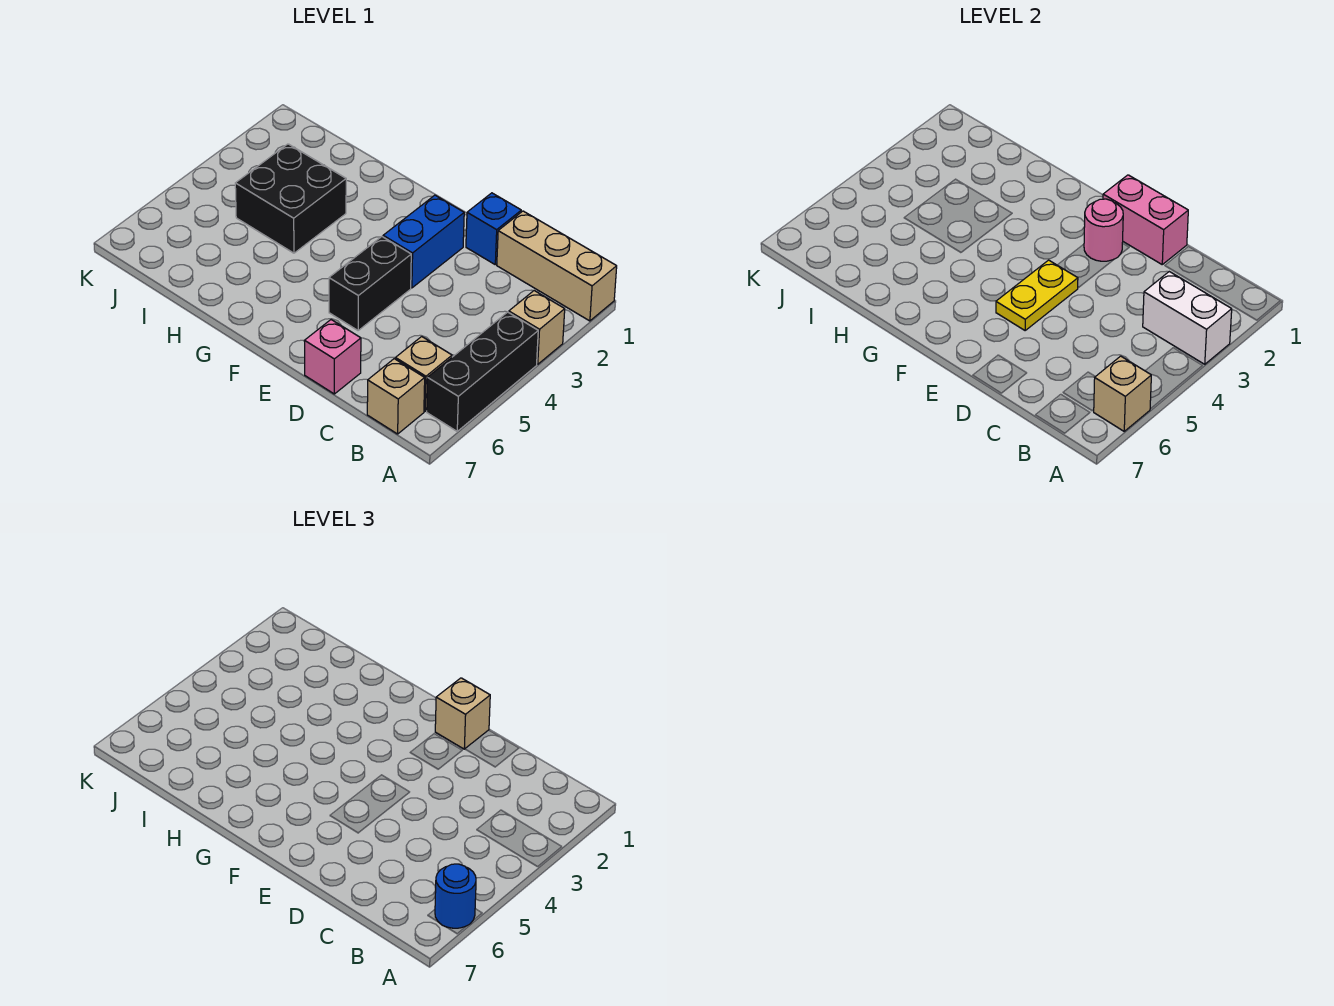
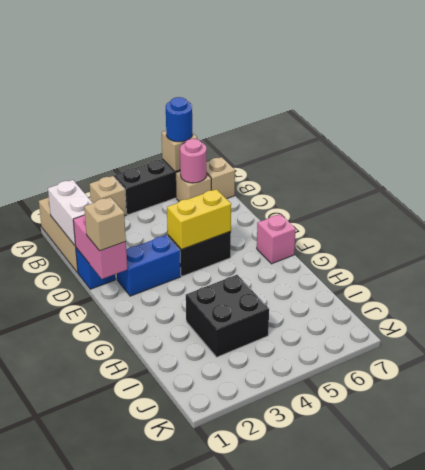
white brick A3:B3 level 2 -> white brick B1:C1 level 2
pink brick D7 level 1 -> pink brick F7 level 1
pink round brick E2 level 2 -> pink round brick B6 level 2
yellow plate E4:E5 level 2 -> yellow brick E4:E5 level 2

